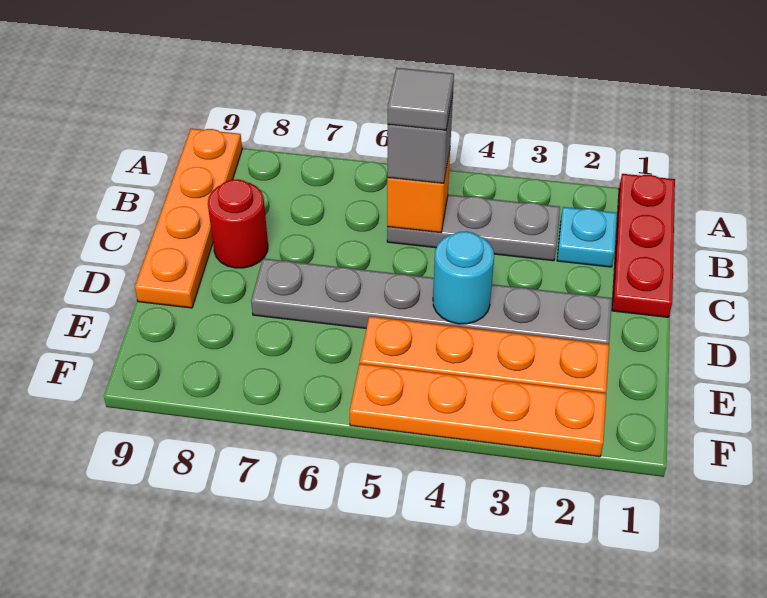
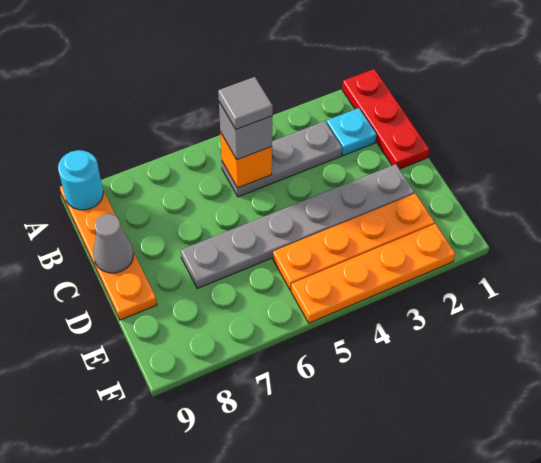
red round brick C8 level 1 -> none
none -> grey cone C9 level 2
cyan round brick D4 level 2 -> cyan round brick A9 level 2

